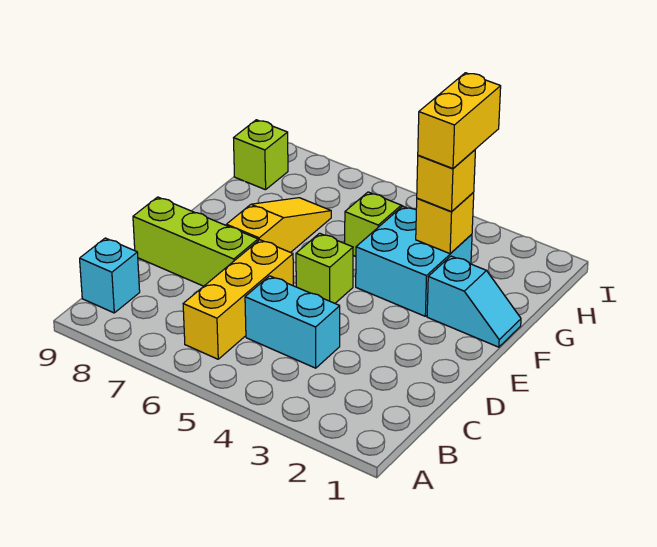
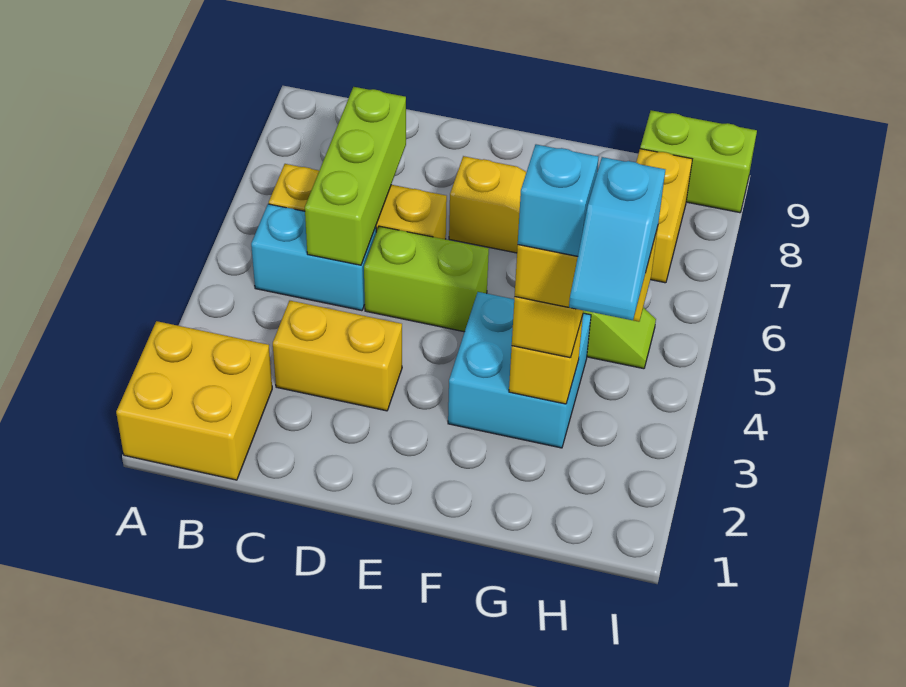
none -> yellow brick A1:B2 level 1
cyan brick B9 level 1 -> cyan brick G3 level 5
none -> yellow brick C3:D3 level 1
cyan brick C4:C5 level 1 -> cyan brick B5:C5 level 1
lime brick D7:D9 level 1 -> lime brick C5:C7 level 2
lime brick E5 level 1 -> lime brick D5:E5 level 1
cyan slope F1:F2 level 1 top 2 -> cyan slope H2:H3 level 5 top 3
none -> yellow brick H7:H8 level 1
lime brick H9 level 1 -> lime brick H9:I9 level 1

